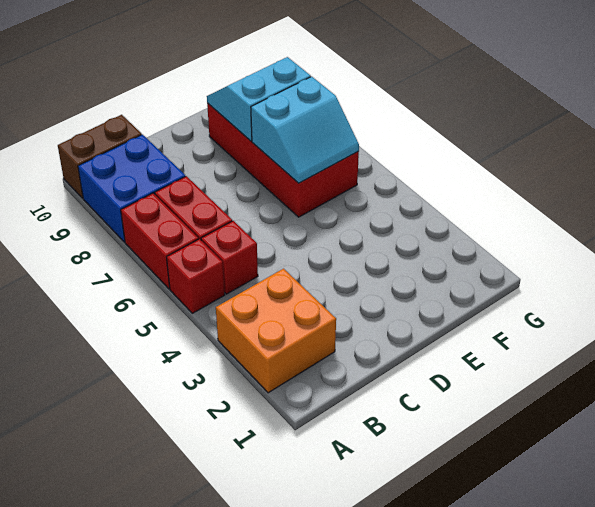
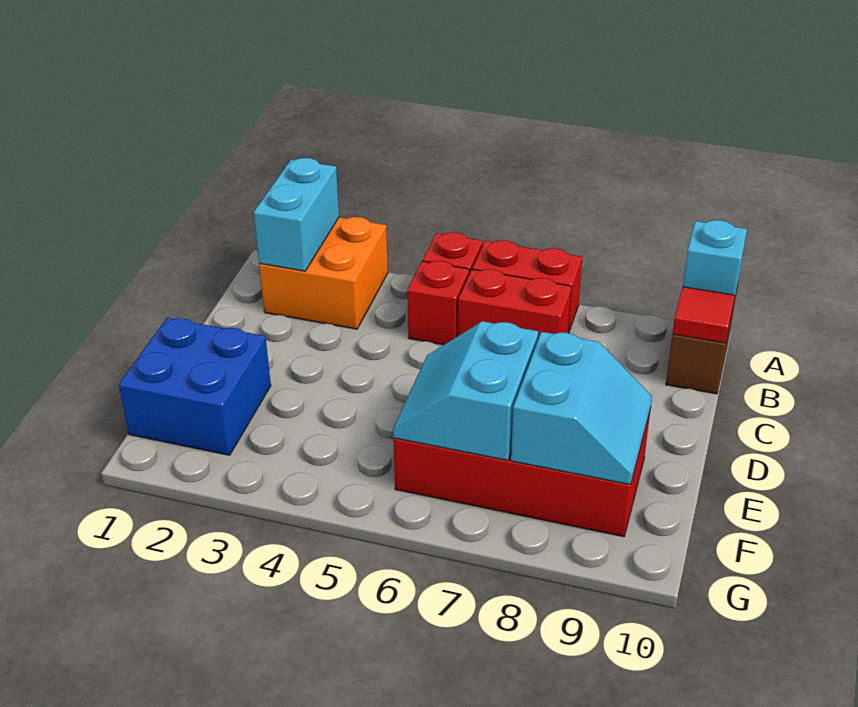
none -> cyan brick A2:B2 level 2
blue brick A8:B9 level 1 -> blue brick E1:F2 level 1
none -> cyan brick A10 level 2
none -> red tile B10 level 2

